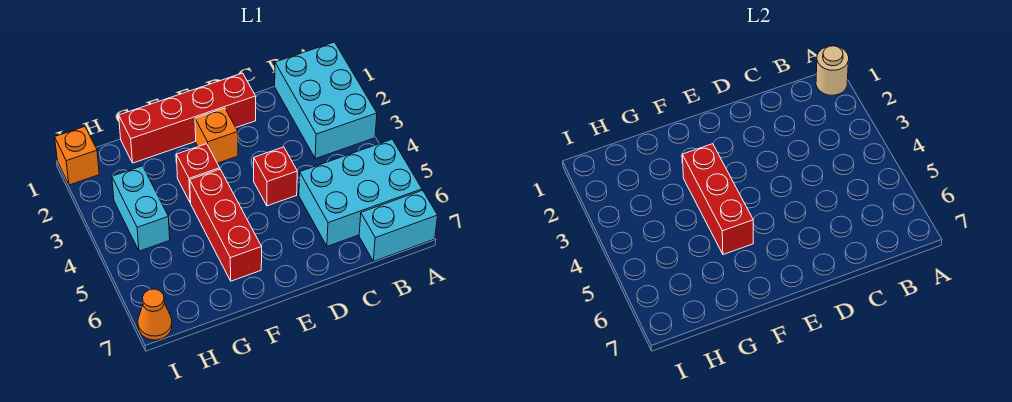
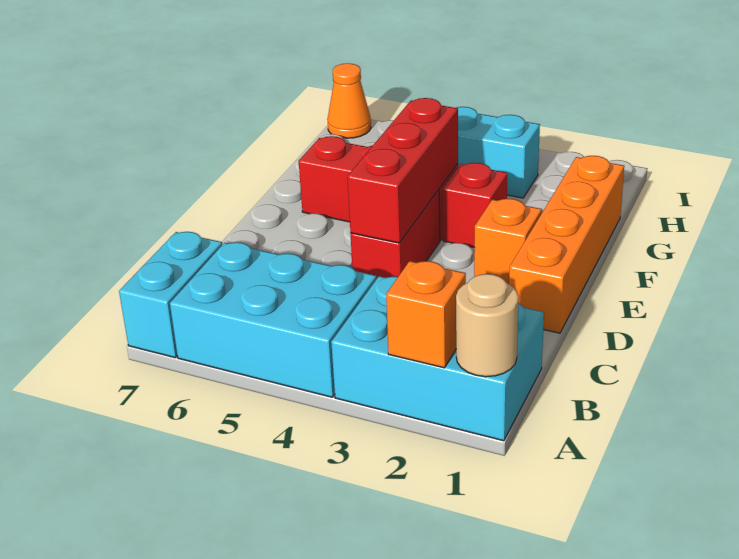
cyan brick A5:C6 level 1 -> cyan brick A4:B6 level 1
red brick D1:G1 level 1 -> orange brick D1:G1 level 1
red brick D4 level 1 -> red brick D4:E4 level 1
red brick F3:F5 level 2 -> red brick D4:F4 level 2
orange brick I1 level 1 -> orange brick A2 level 2

